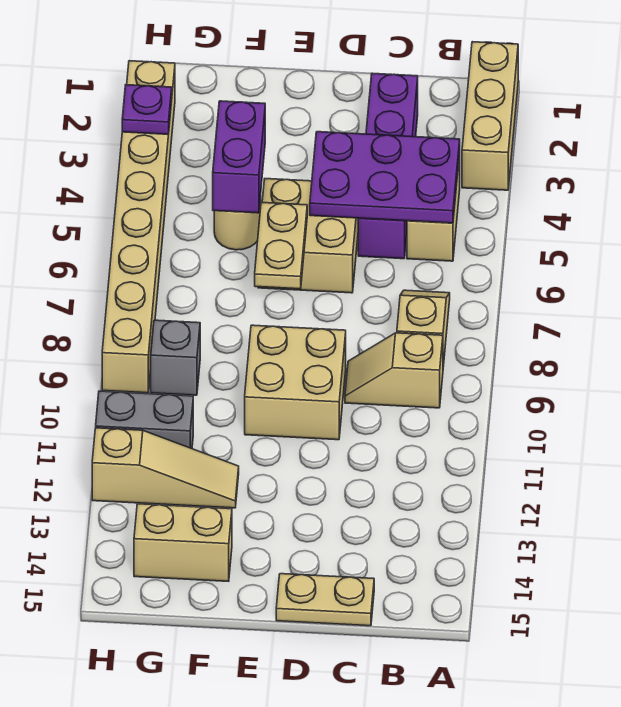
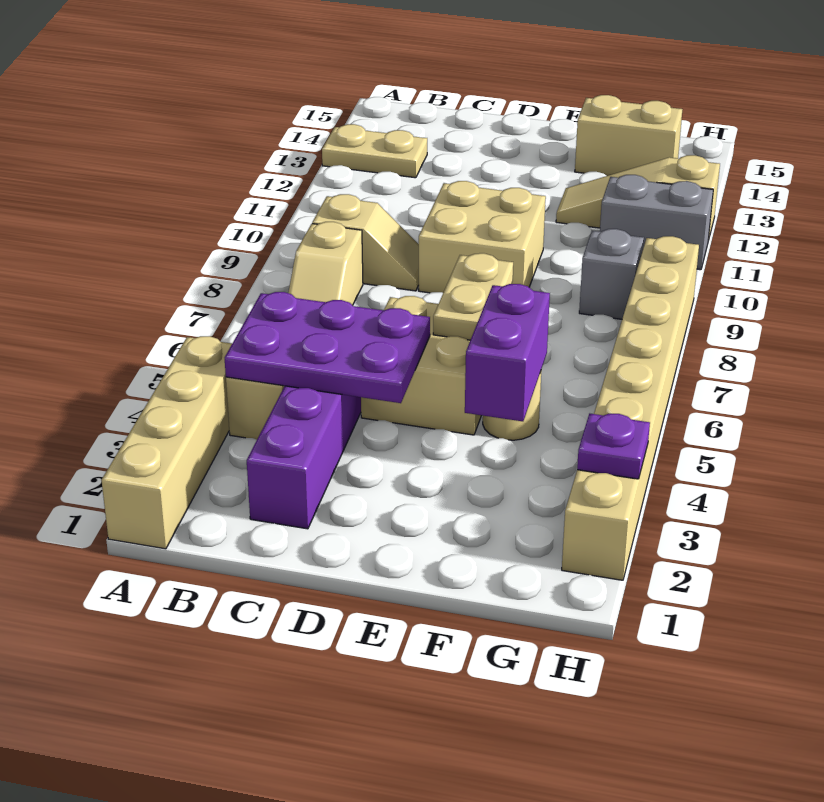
tan brick A1:A3 level 1 -> tan brick A1:A4 level 1
tan plate C15:D15 level 1 -> tan plate A13:B13 level 1

